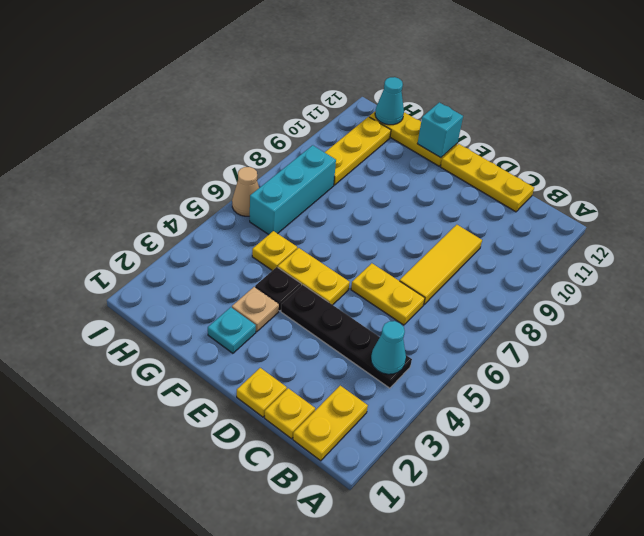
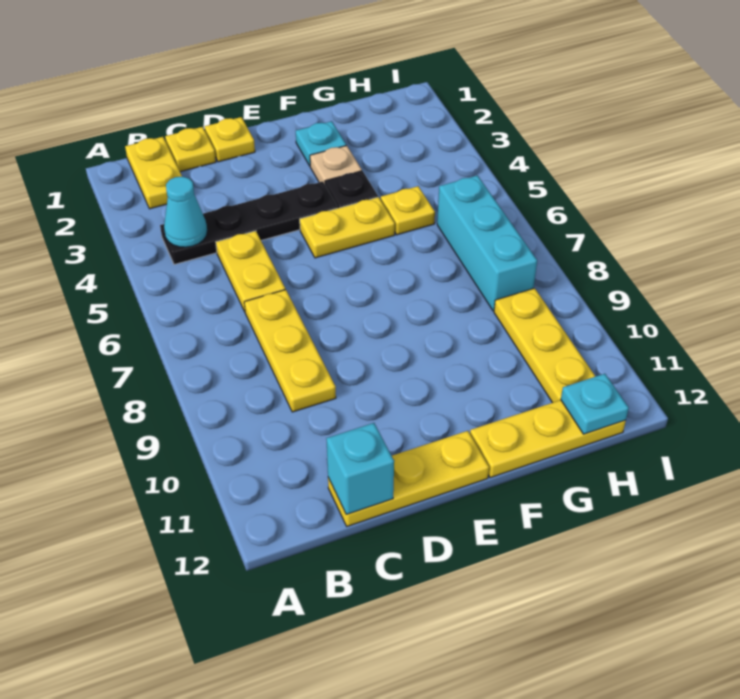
yellow plate C6:D6 level 1 -> yellow plate C5:C6 level 1
yellow tile C7:C9 level 1 -> yellow plate C7:C9 level 1
cyan brick F12 level 2 -> cyan brick C12 level 2
cyan cone H12 level 2 -> cyan plate H12 level 2
tan cone I6 level 1 -> none

